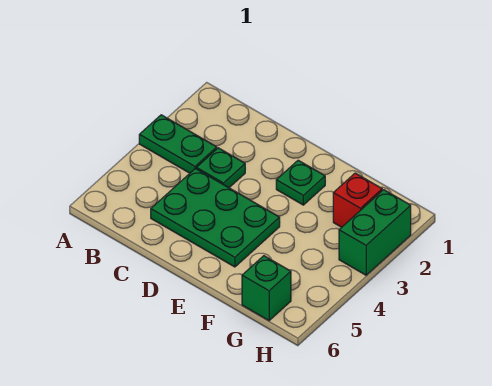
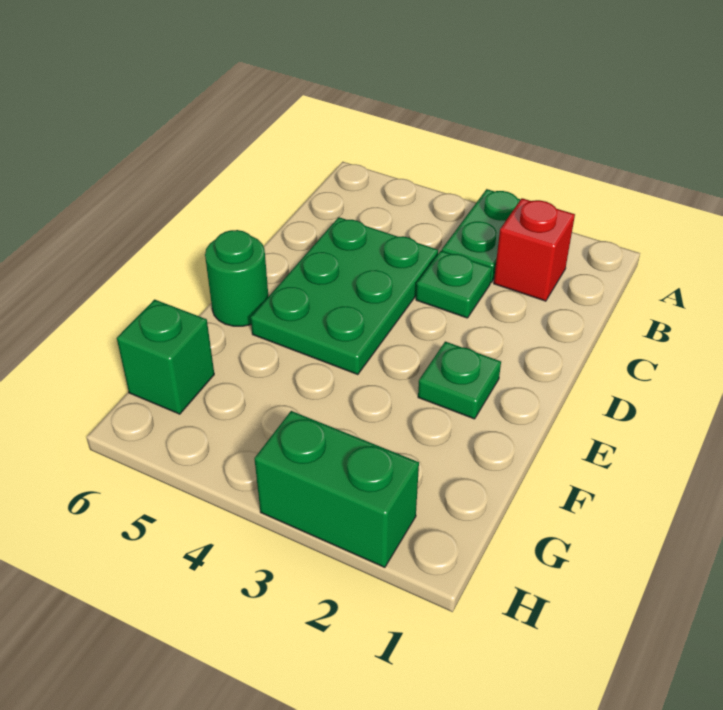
none -> green round brick E6 level 1
red brick G2 level 1 -> red brick B2 level 1

